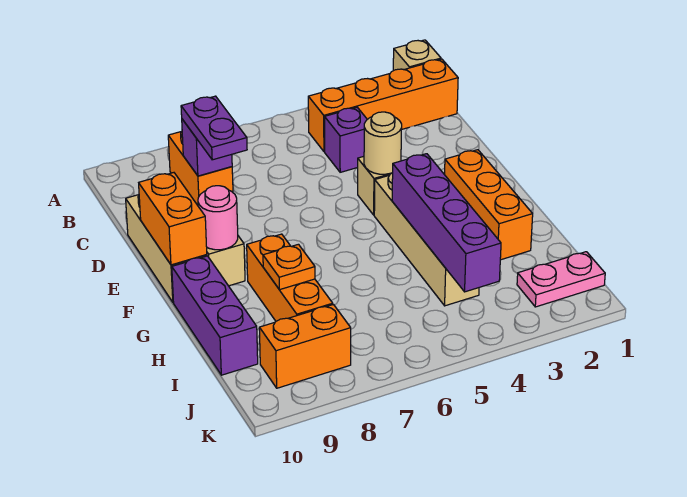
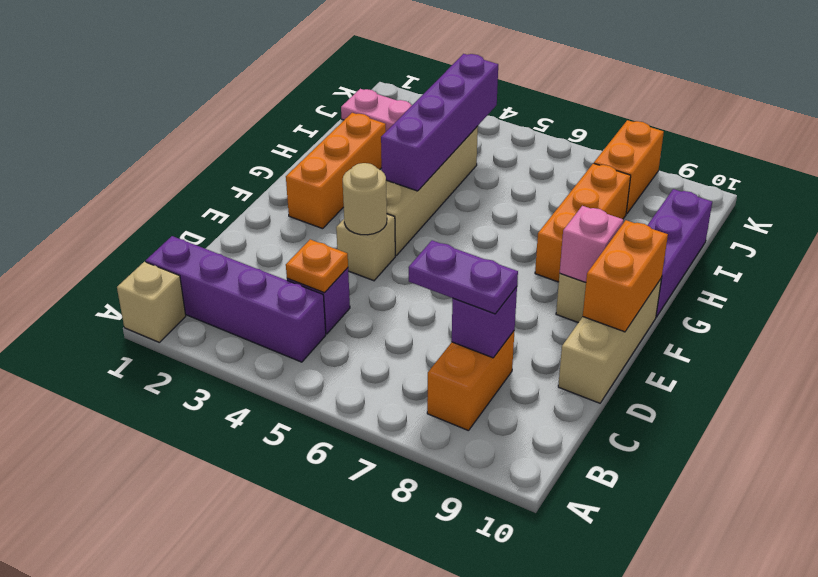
orange brick B1:B4 level 1 -> purple brick B1:B4 level 1
purple plate C8:D8 level 3 -> purple plate C7:C8 level 3
pink round brick F9 level 2 -> pink brick F9 level 2
orange plate H8 level 2 -> orange plate C4 level 2
orange brick J8:J9 level 1 -> orange brick J8:K8 level 1

